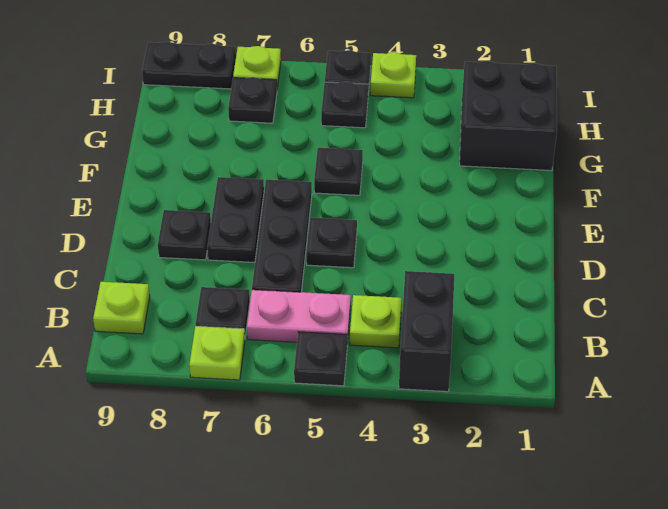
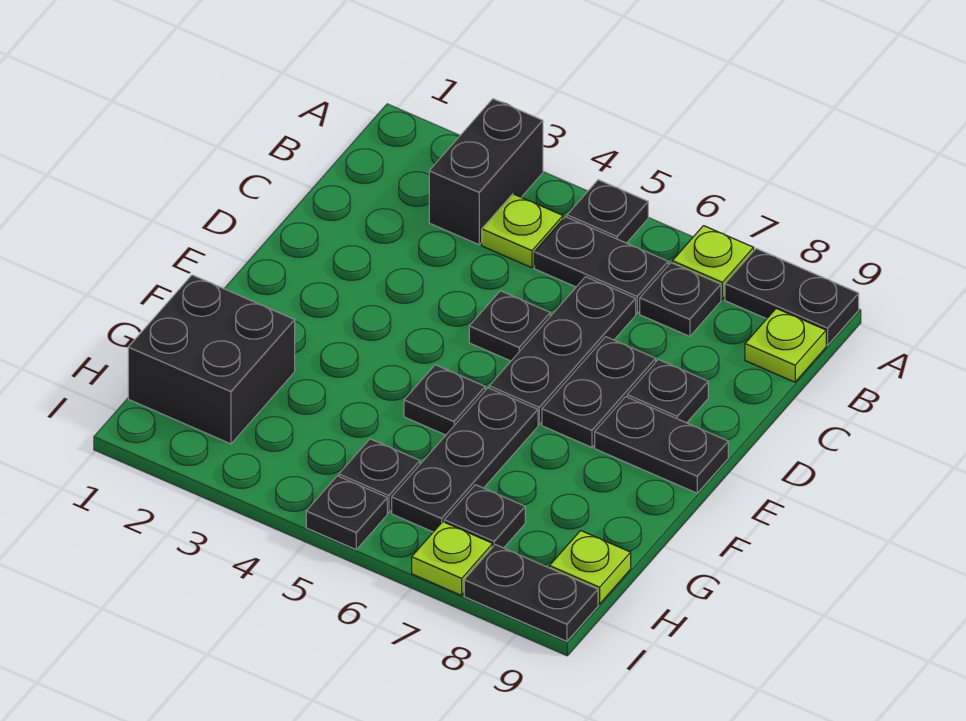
none -> black plate A8:A9 level 1
pink plate B5:B6 level 1 -> black plate B5:B6 level 1
none -> black plate E8:E9 level 1
none -> black plate F6:H6 level 1
lime plate I4 level 1 -> lime plate H9 level 1

